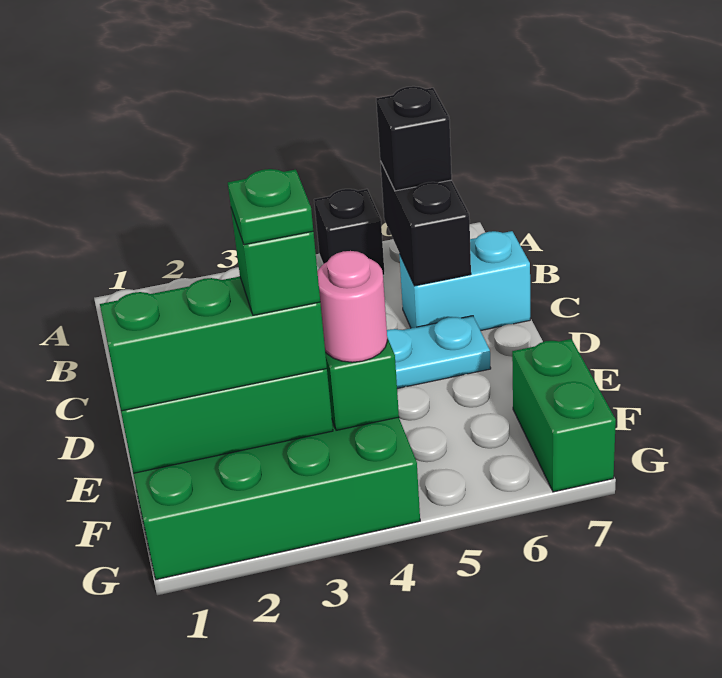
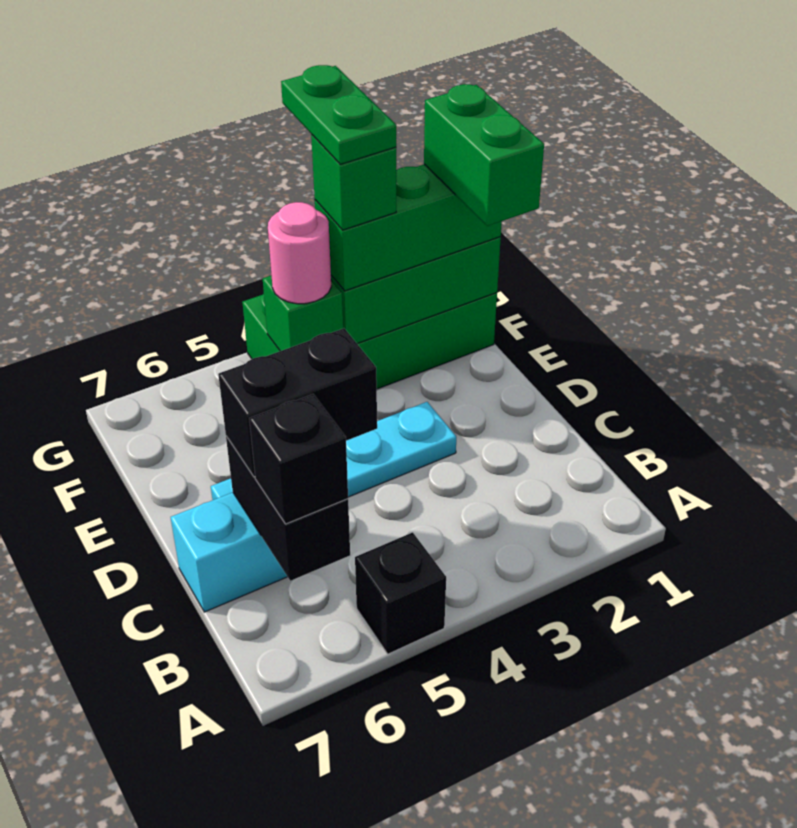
none -> black brick C5:C6 level 3
green plate F3 level 5 -> green plate F3:G3 level 5
green brick F7:G7 level 1 -> green brick E1:F1 level 4

